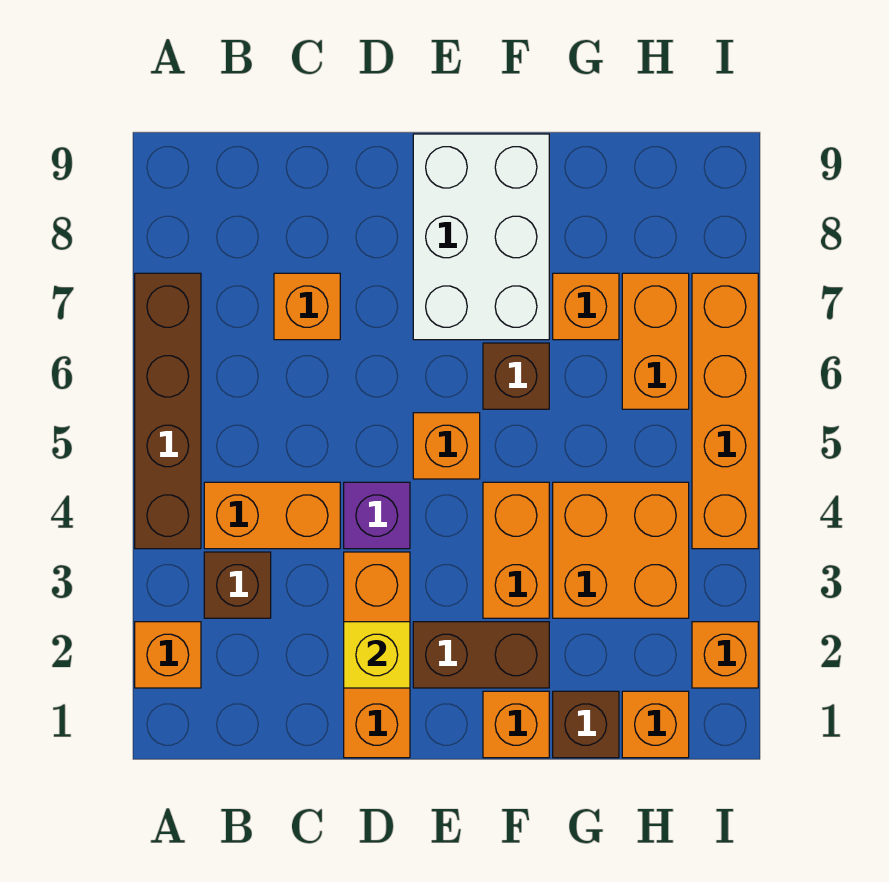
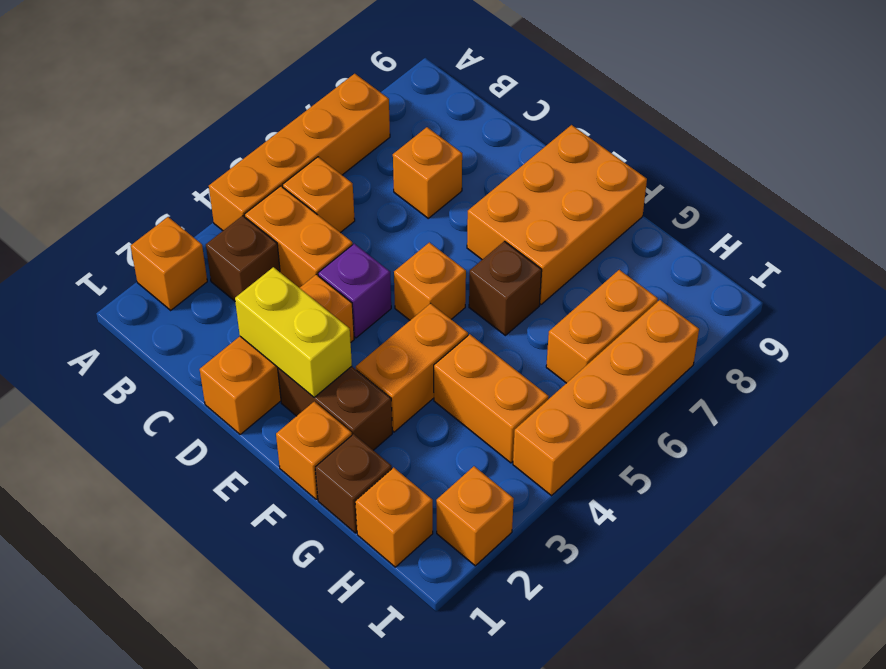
brown brick A4:A7 level 1 -> orange brick A4:A7 level 1
yellow brick D2 level 2 -> yellow brick D2:E2 level 2
white brick E7:F9 level 1 -> orange brick E7:F9 level 1
orange brick G3:H4 level 1 -> orange brick G4:H4 level 1
orange brick G7 level 1 -> orange brick B5 level 1

